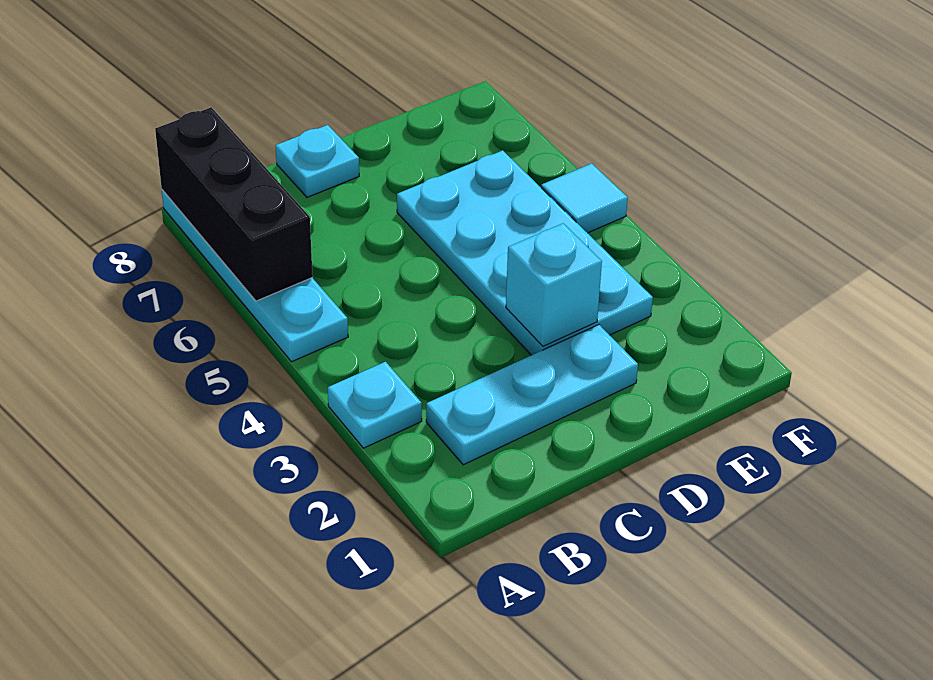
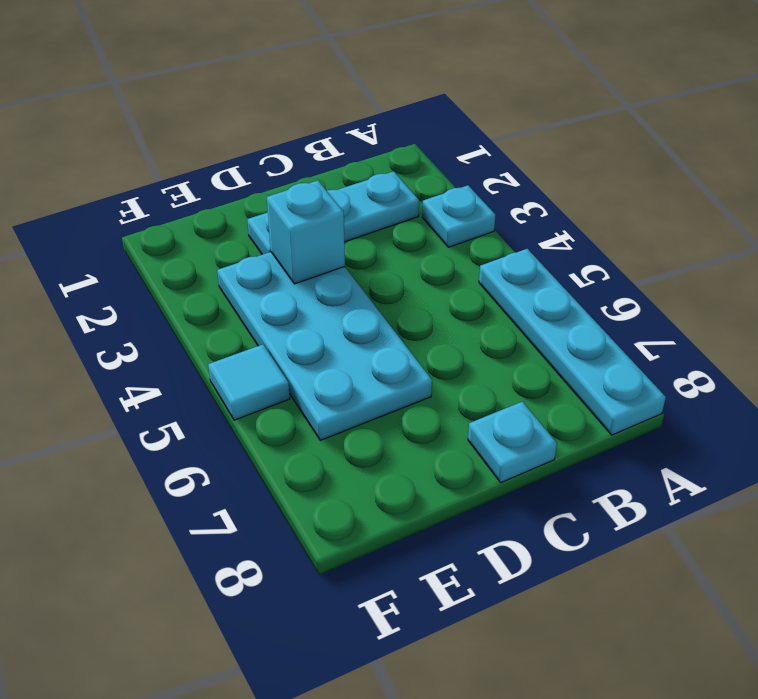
black brick A6:A8 level 2 -> none

